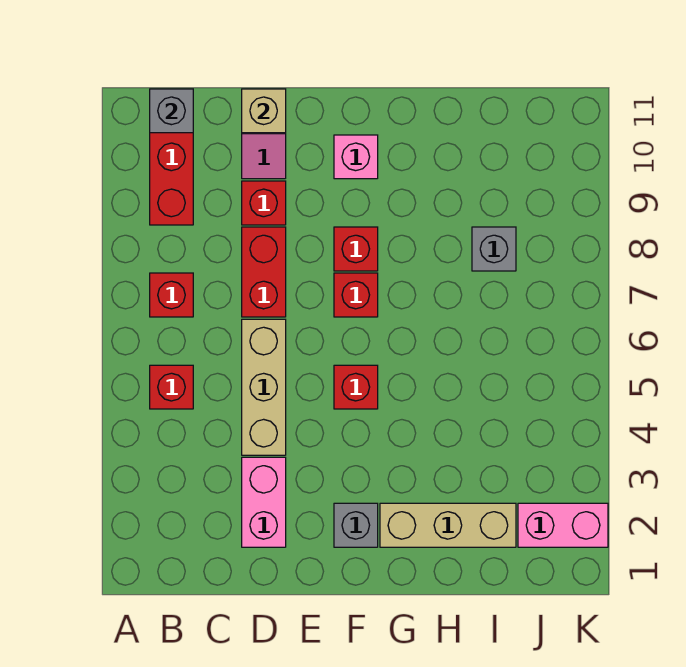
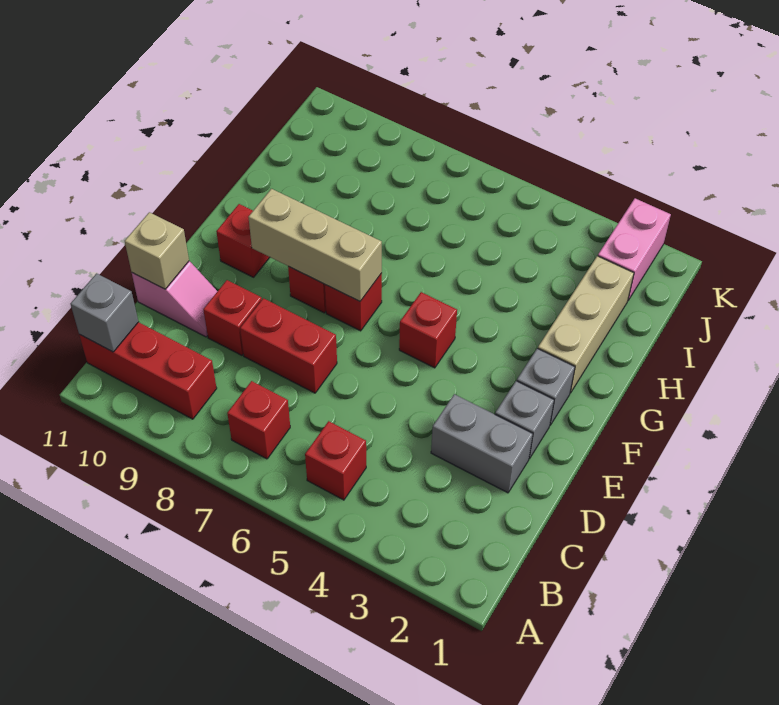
pink brick D2:D3 level 1 -> grey brick D2:D3 level 1
tan brick D4:D6 level 1 -> tan brick F7:F9 level 2
pink brick F10 level 1 -> red brick F10 level 1
grey brick I8 level 1 -> grey brick E2 level 1

